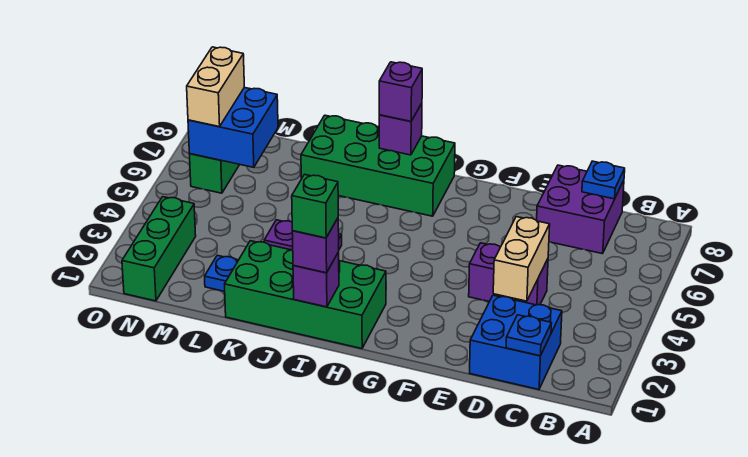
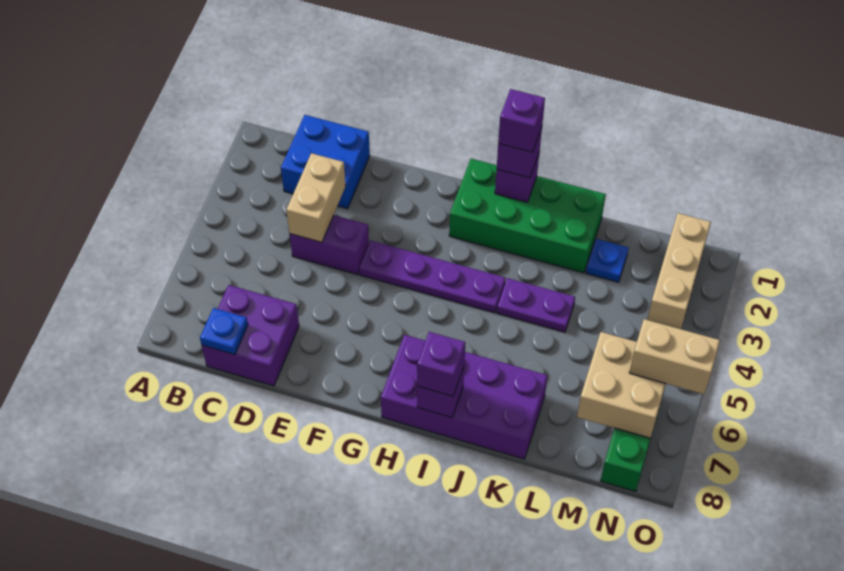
blue plate C1 level 2 -> none
none -> purple plate F4:I4 level 1
green brick H7:K8 level 1 -> purple brick H7:K8 level 1
green brick I1 level 4 -> purple brick I1 level 4
blue brick M6:N7 level 2 -> tan brick M6:N7 level 2
green brick N1:N3 level 1 -> tan brick N1:N3 level 1
tan brick N6:N7 level 3 -> tan brick N6:O6 level 3

